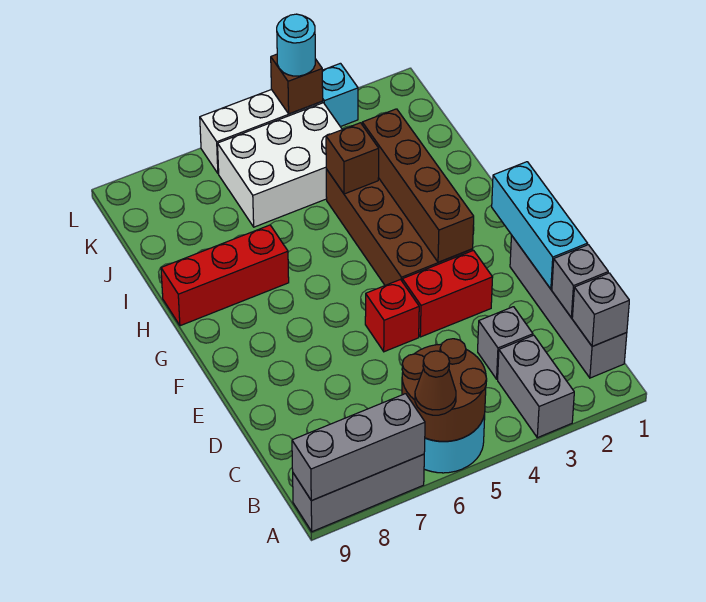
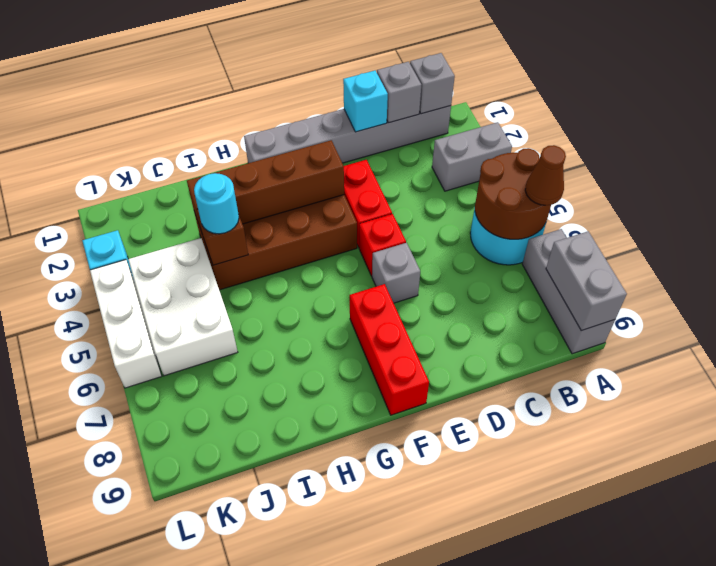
grey brick A7:A9 level 2 -> grey brick A8:A9 level 2
grey brick B1:E1 level 1 -> grey brick B1:G1 level 1
grey brick C3 level 1 -> grey brick E6 level 1
cyan brick D1:F1 level 2 -> cyan brick D1 level 2
red brick H7:H9 level 1 -> red brick F7:F9 level 1
brown brick L4 level 2 -> none
cyan round brick L4 level 3 -> cyan round brick I4 level 3

